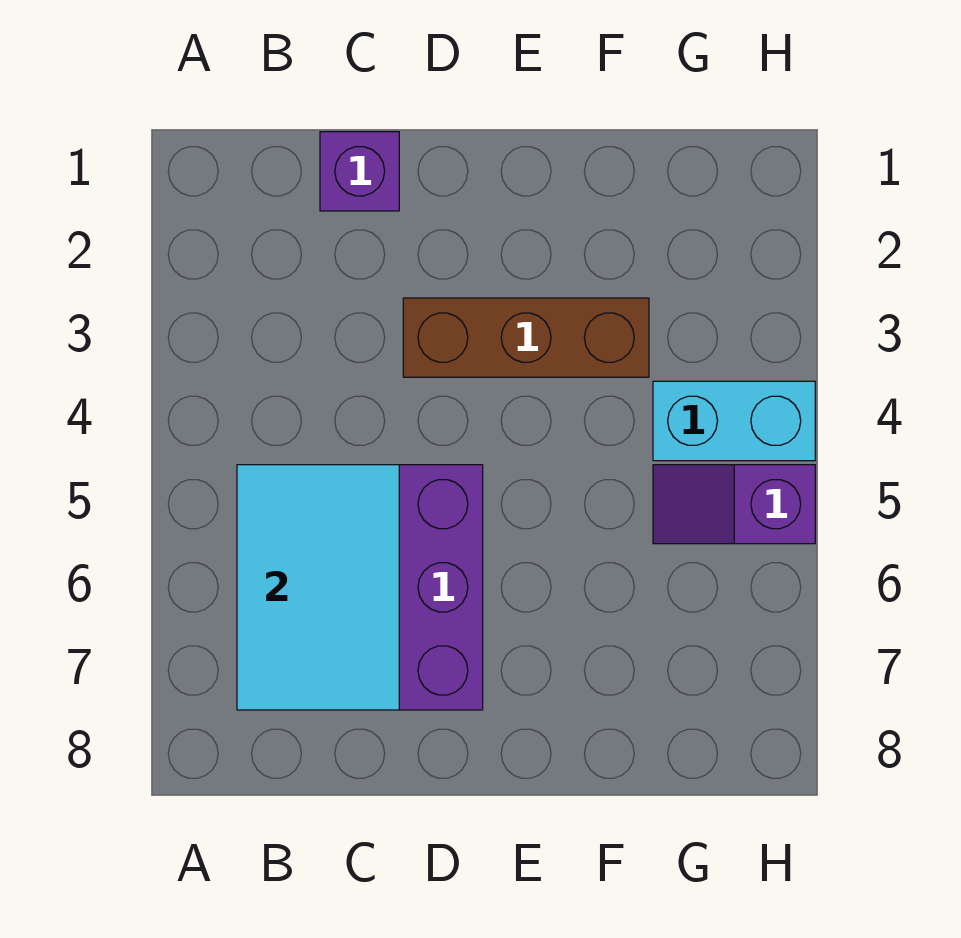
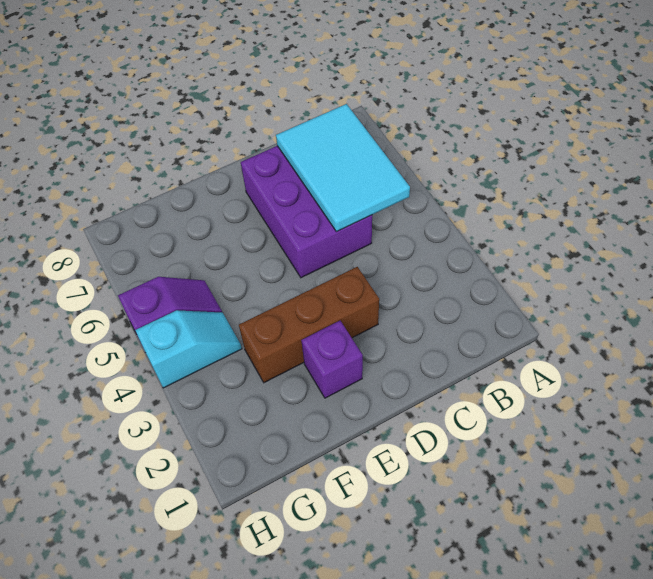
purple brick C1 level 1 -> purple brick E2 level 1
cyan brick G4:H4 level 1 -> cyan slope G4:H4 level 1 top H

